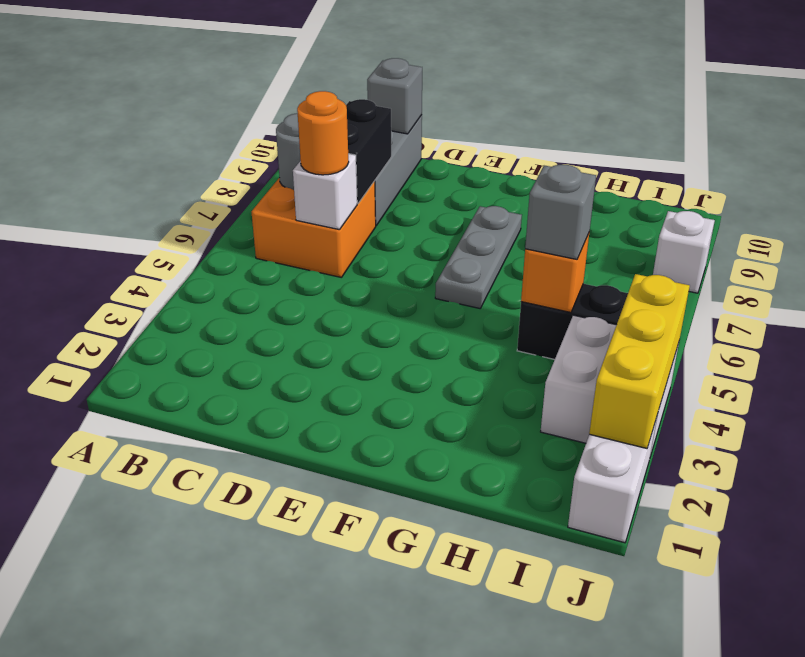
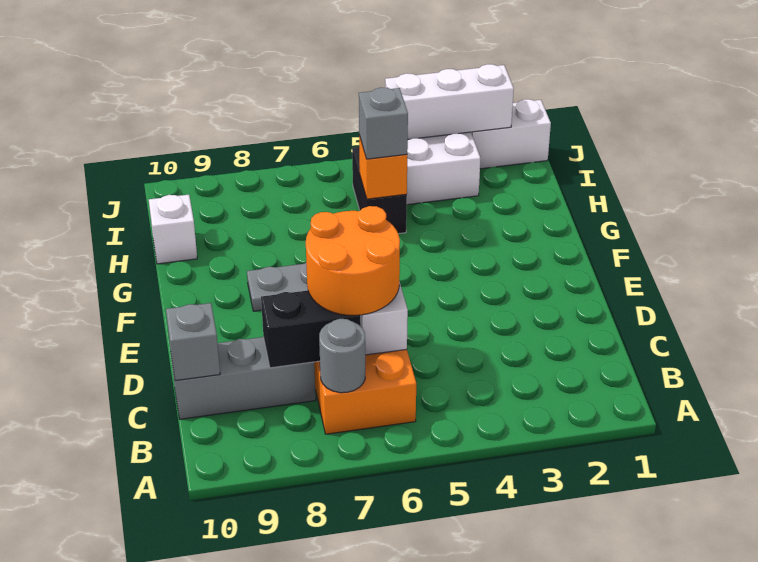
orange round brick C6 level 3 -> orange round brick C6:D7 level 3
yellow brick J2:J4 level 2 -> white brick J2:J4 level 2
white brick J8 level 1 -> white brick H10 level 1

